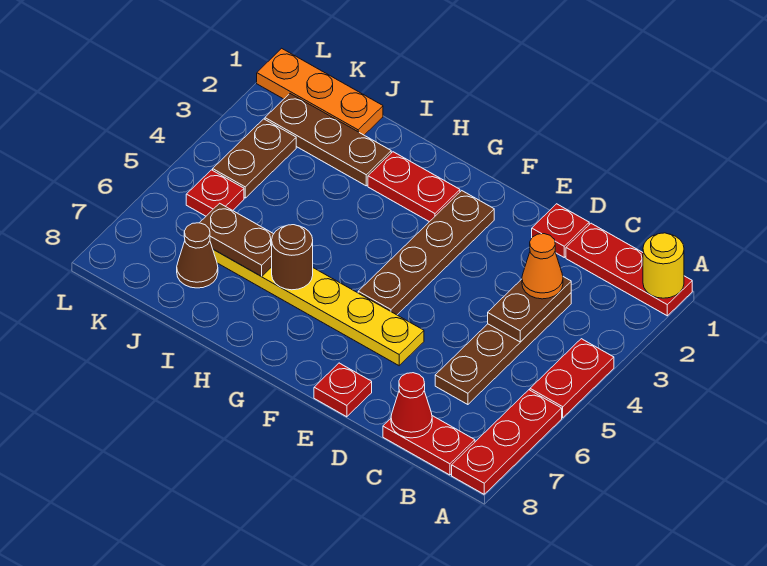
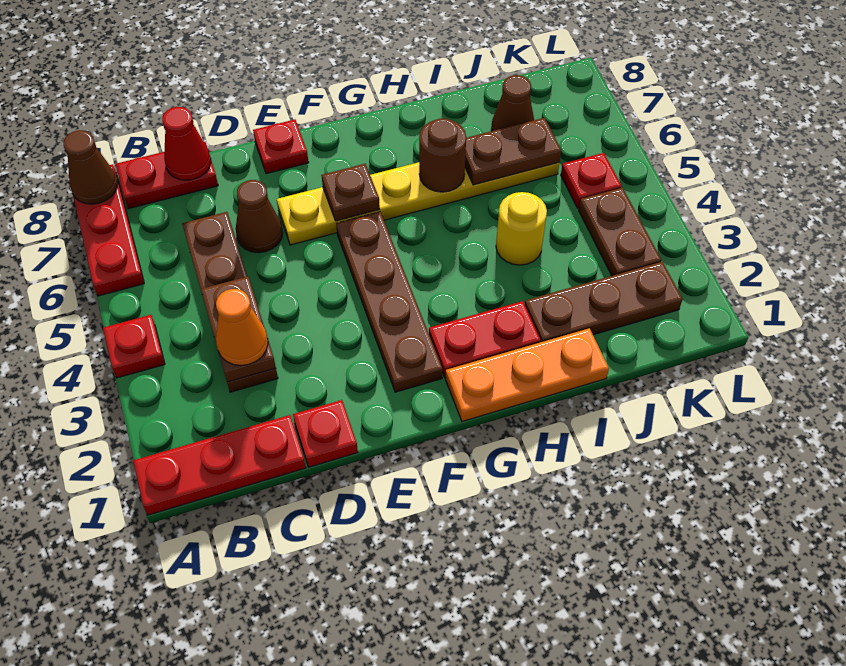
yellow round brick A1 level 2 -> yellow round brick I4 level 1
red plate A4:A5 level 1 -> red plate A4 level 1
none -> brown cone A8 level 2
none -> brown cone D6 level 1
none -> brown plate F6 level 2
orange plate J1:L1 level 1 -> orange plate G1:I1 level 1

